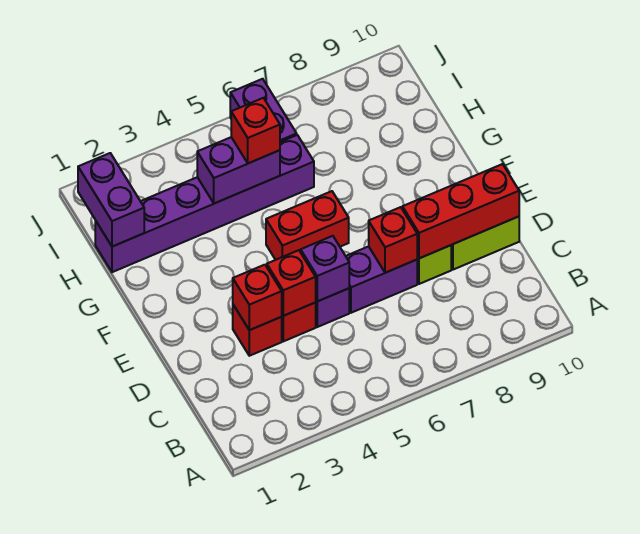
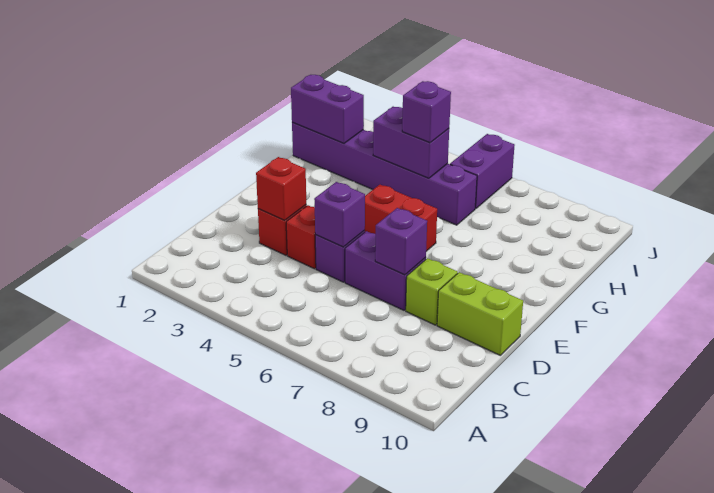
red brick D4 level 2 -> none
red brick D7 level 2 -> purple brick D7 level 2
red brick D8:D10 level 2 -> none
purple brick H1:I1 level 2 -> purple brick H1:H2 level 2
red brick H5 level 3 -> purple brick H5 level 3

